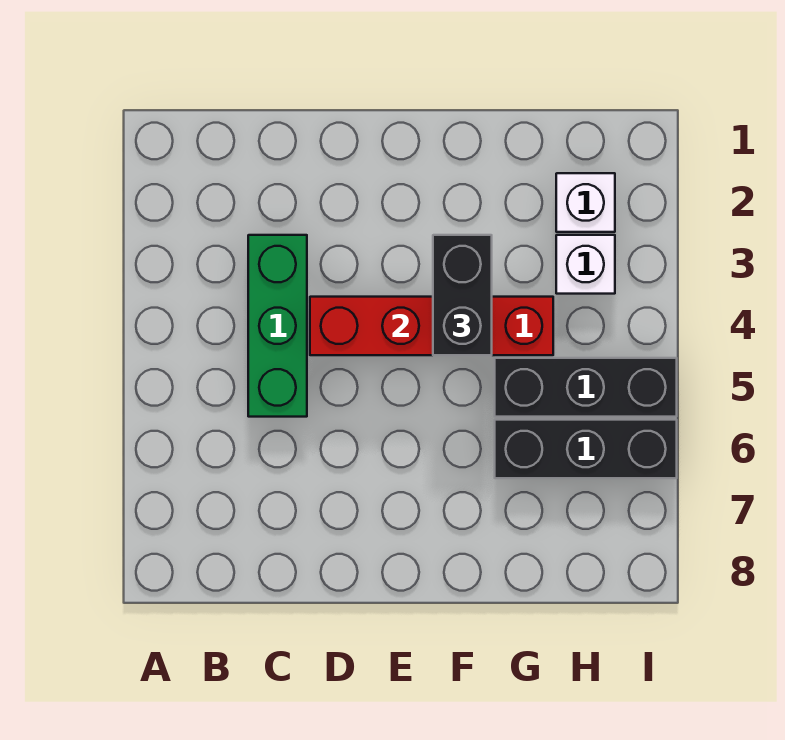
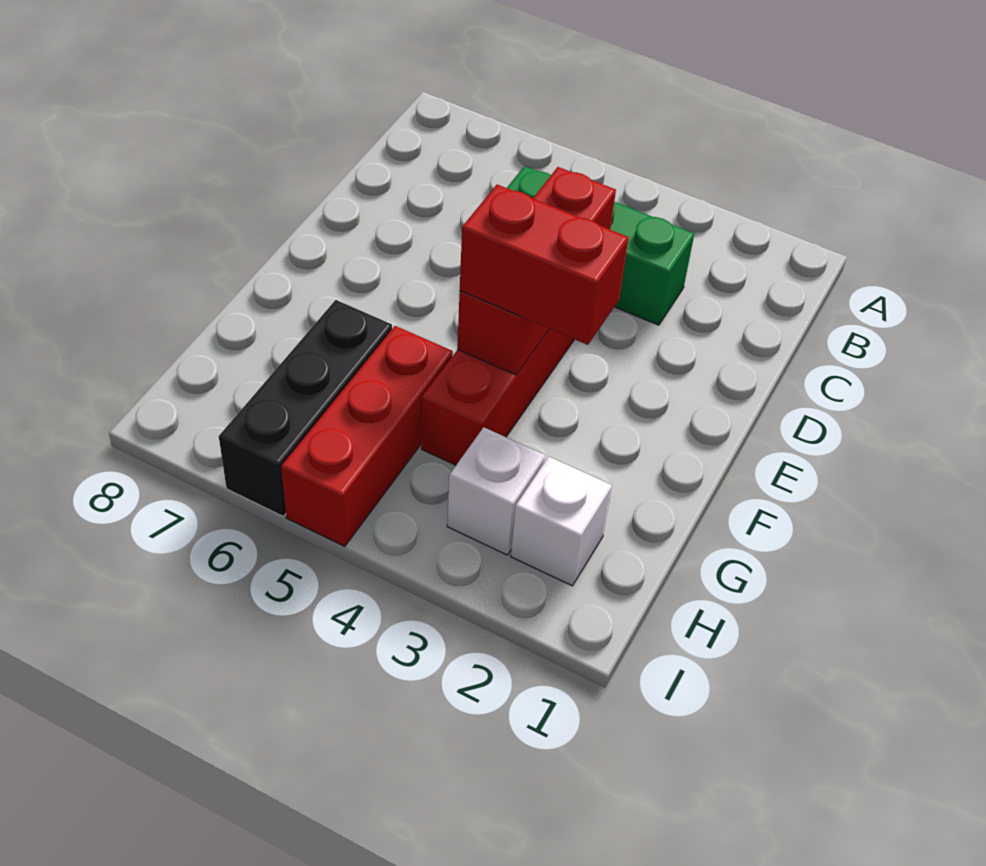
black brick F3:F4 level 3 -> red brick F3:F4 level 3
black brick G5:I5 level 1 -> red brick G5:I5 level 1

